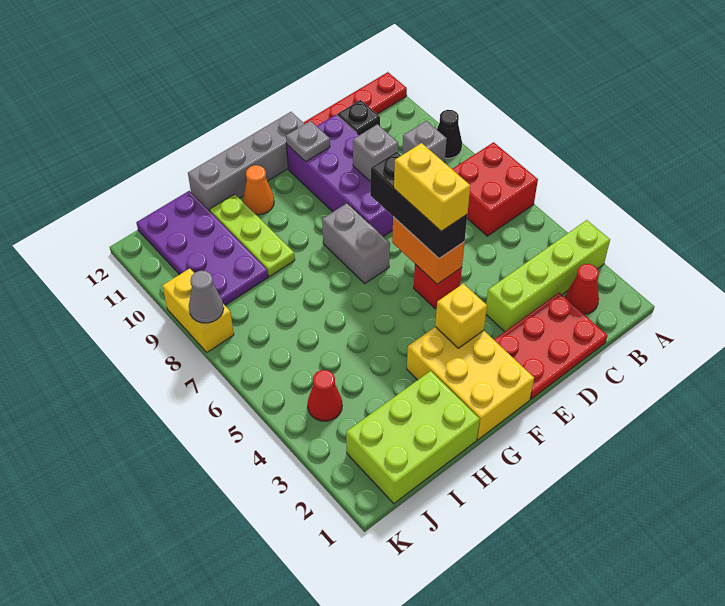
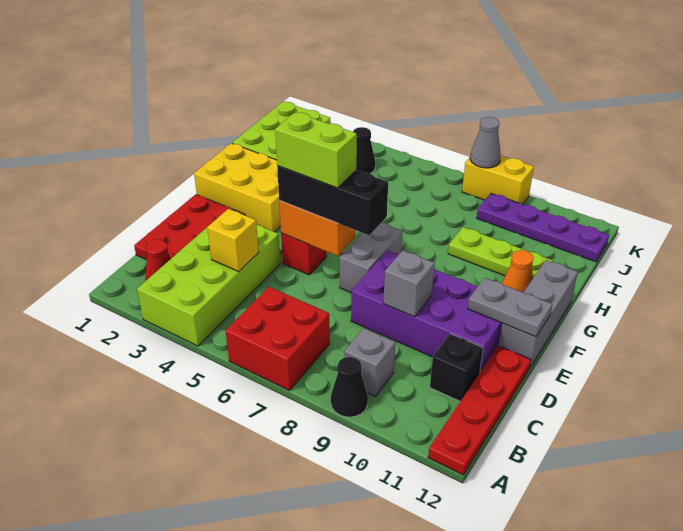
lime brick A3:D3 level 1 -> lime brick A3:D4 level 1
yellow brick E5:E6 level 4 -> lime brick E5:E6 level 4
grey plate E11 level 2 -> grey plate E11:E12 level 2
grey brick E12:H12 level 1 -> grey brick E12:G12 level 1
yellow brick F3 level 2 -> yellow brick C4 level 2
grey brick F7:F8 level 1 -> grey brick E7:F7 level 1
purple plate I9:J12 level 1 -> purple plate J9:J12 level 1
red cone J4 level 1 -> black cone J4 level 1

